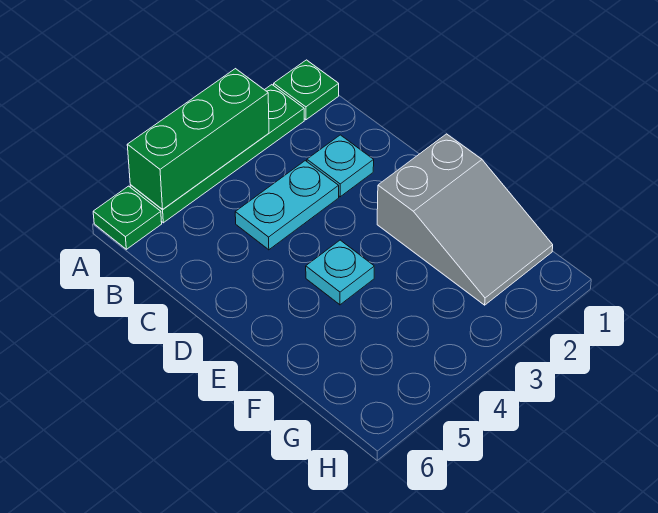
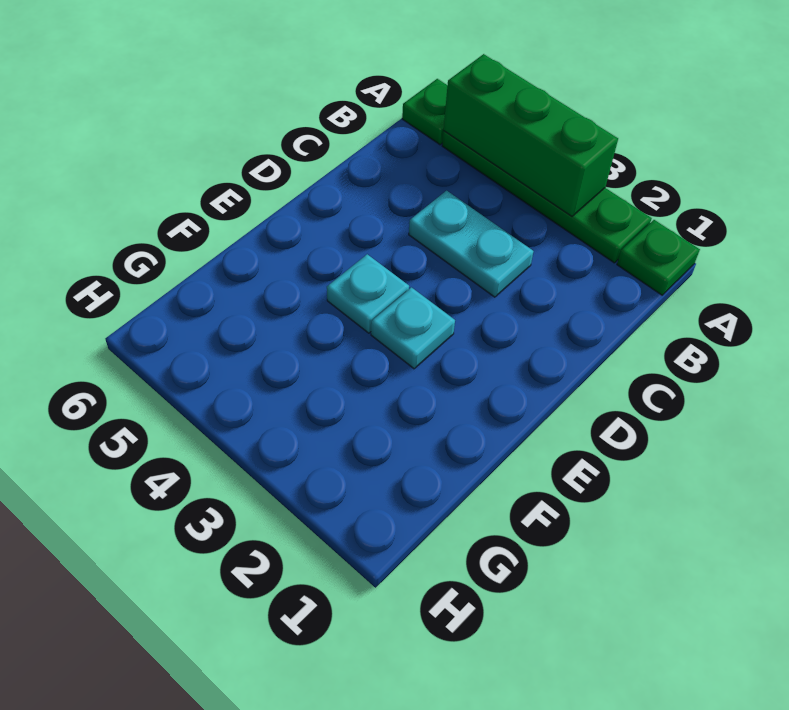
cyan plate C2 level 1 -> cyan plate E3 level 1
grey slope E1:G2 level 1 top E -> none

